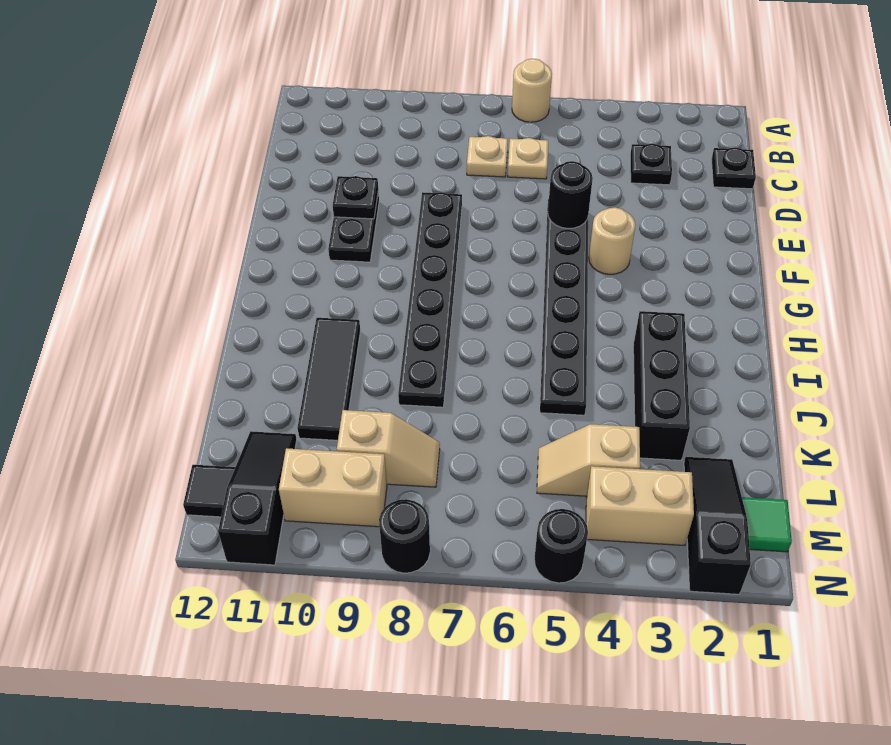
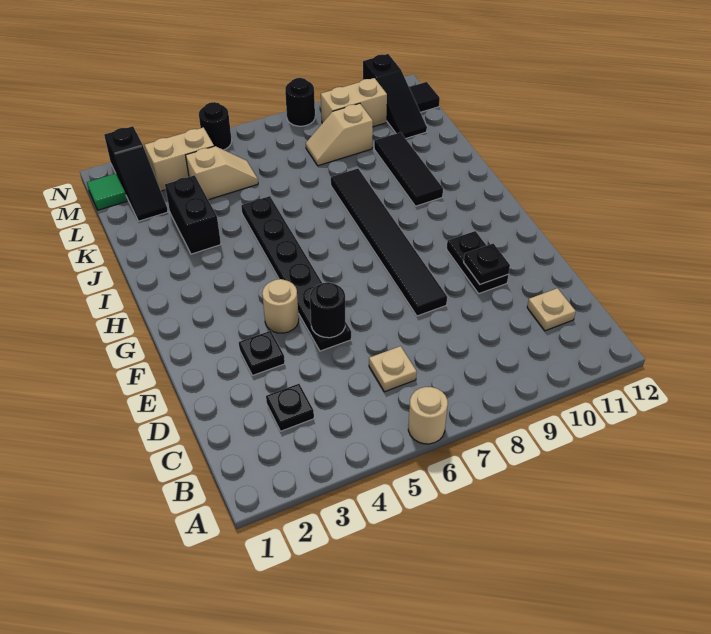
black plate C1 level 1 -> black plate E3 level 1
tan plate C7 level 1 -> tan plate C11 level 1
black plate E8:J8 level 1 -> black tile E8:J8 level 1
black brick I3:K3 level 1 -> black brick J3:K3 level 1

